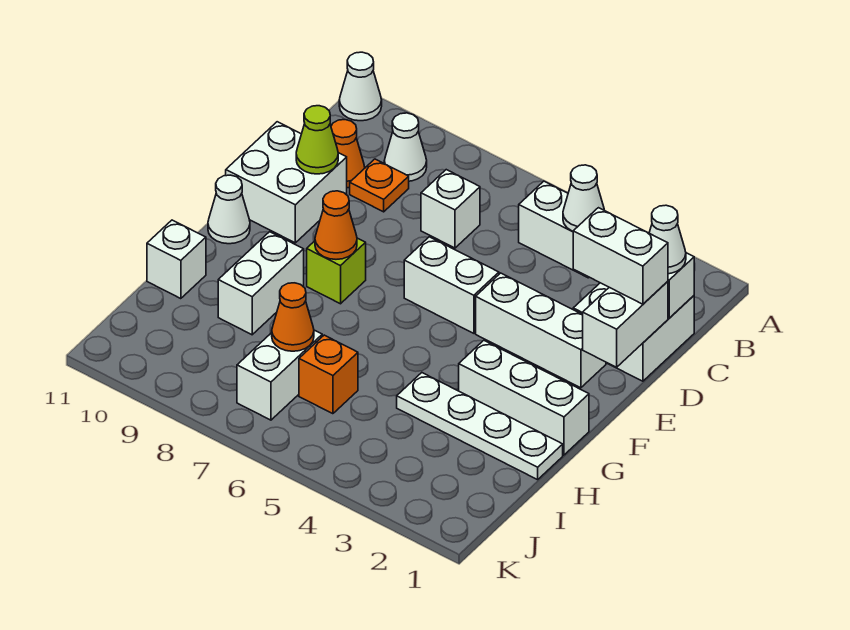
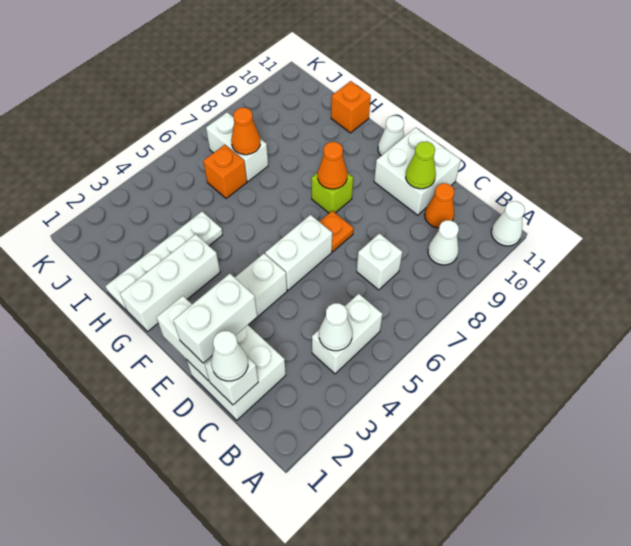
orange plate C9 level 1 -> orange plate E7 level 1
white brick G9:H9 level 1 -> none
white brick H11 level 1 -> orange brick H11 level 1

